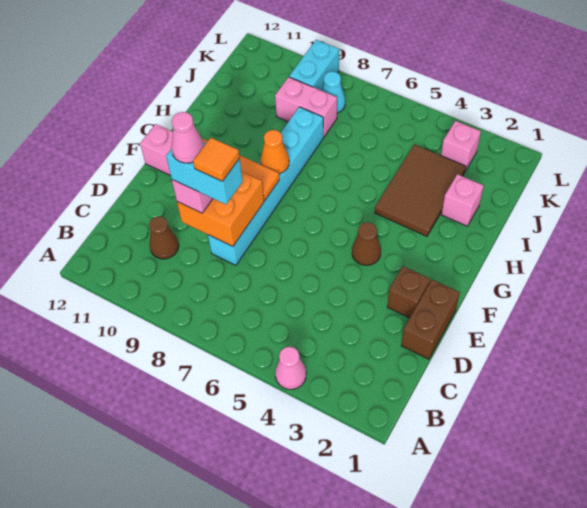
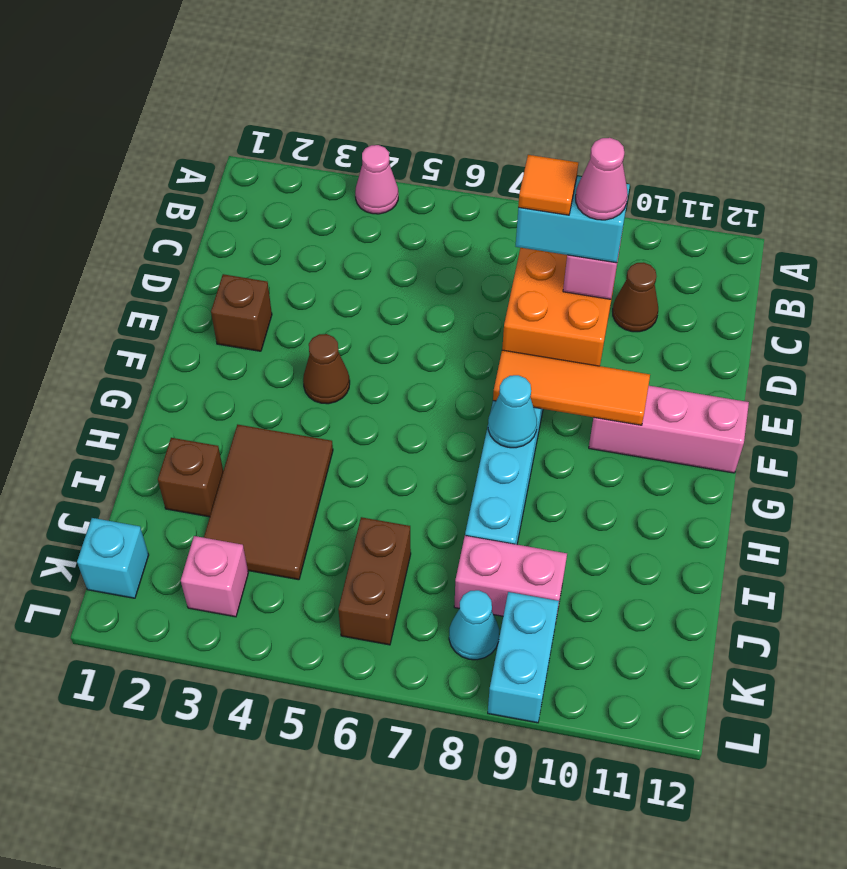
brown brick D1:E1 level 1 -> brown brick J6:K6 level 1
orange cone G8 level 2 -> cyan cone G8 level 2
pink brick I2 level 1 -> brown brick I2 level 1
none -> cyan brick K1 level 1

